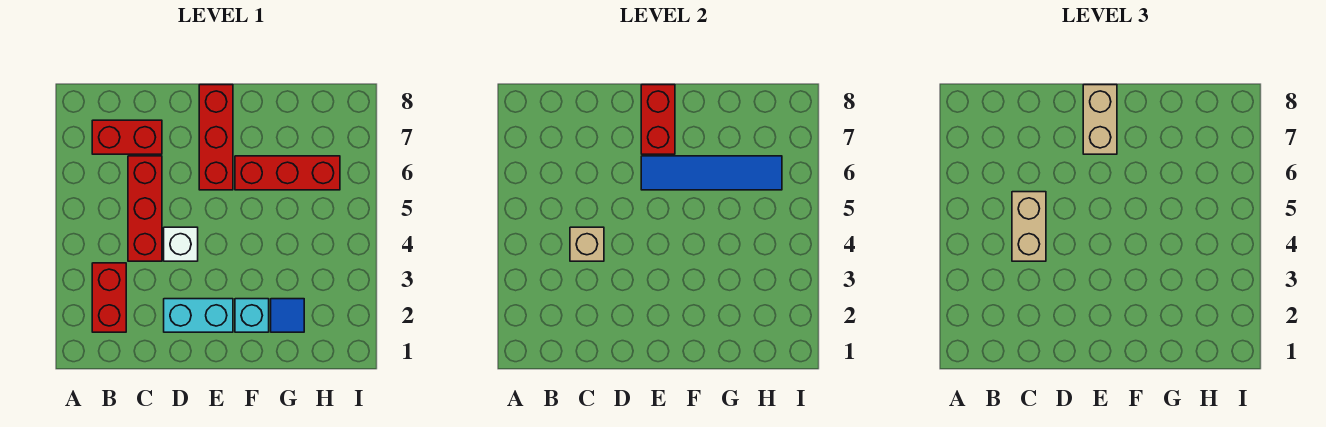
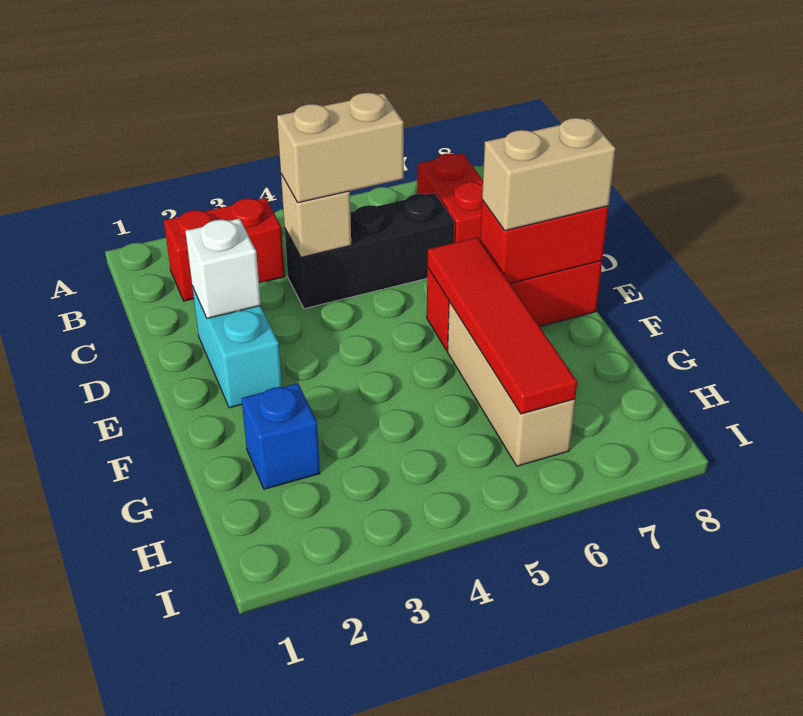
red brick C4:C6 level 1 -> black brick C4:C6 level 1
white brick D4 level 1 -> white brick D2 level 2
blue tile E6:H6 level 2 -> red tile E6:H6 level 2
cyan brick F2 level 1 -> none
red brick F6:H6 level 1 -> tan brick F6:H6 level 1
blue tile G2 level 1 -> blue brick G2 level 1

